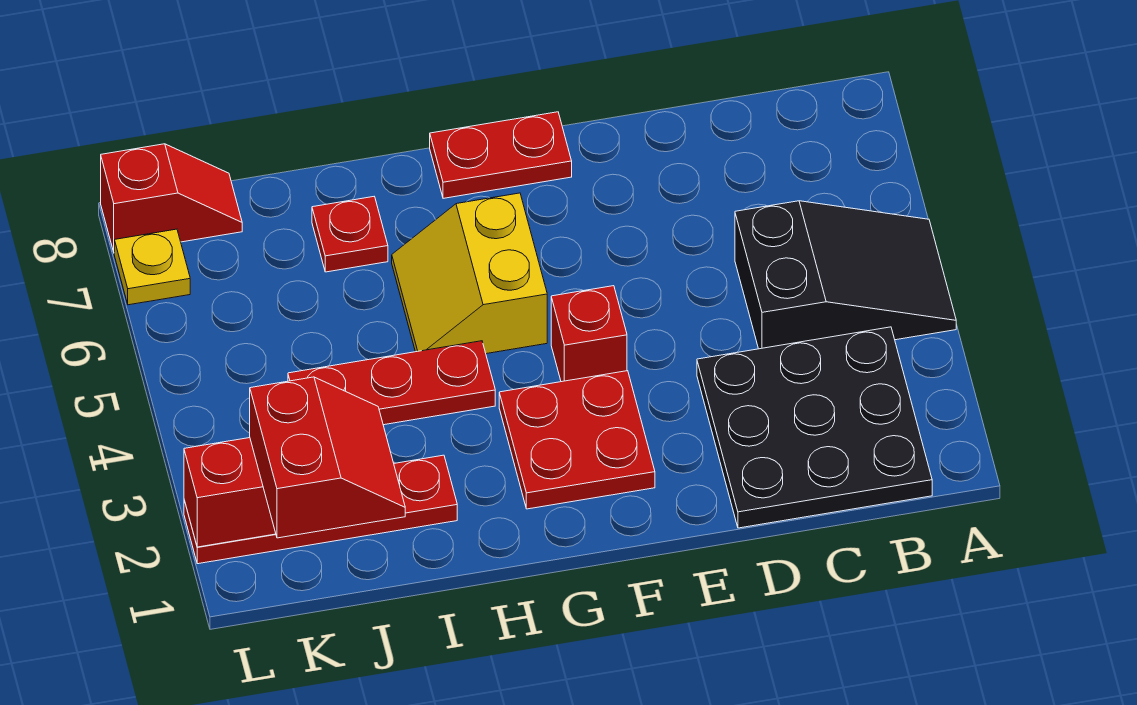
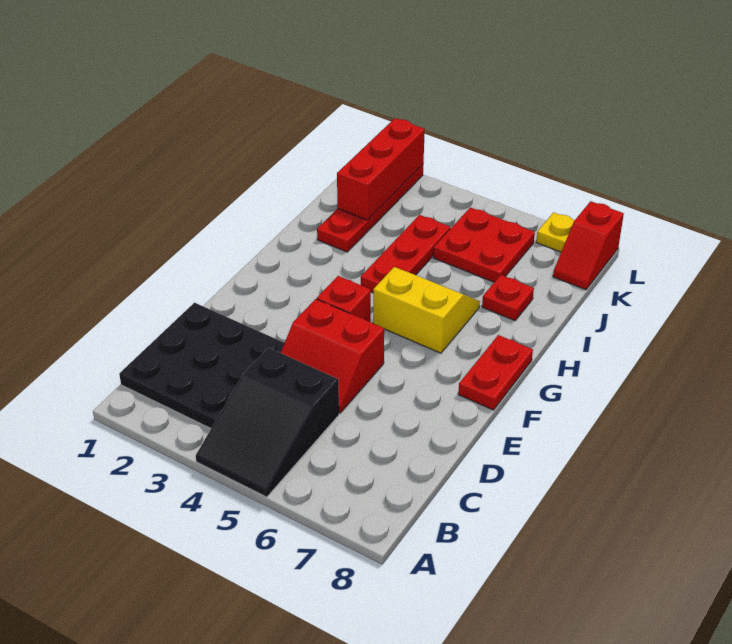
red plate F2:G3 level 1 -> red plate J5:K6 level 1
red slope J1:K2 level 3 top K -> red slope D4:E5 level 1 top E

